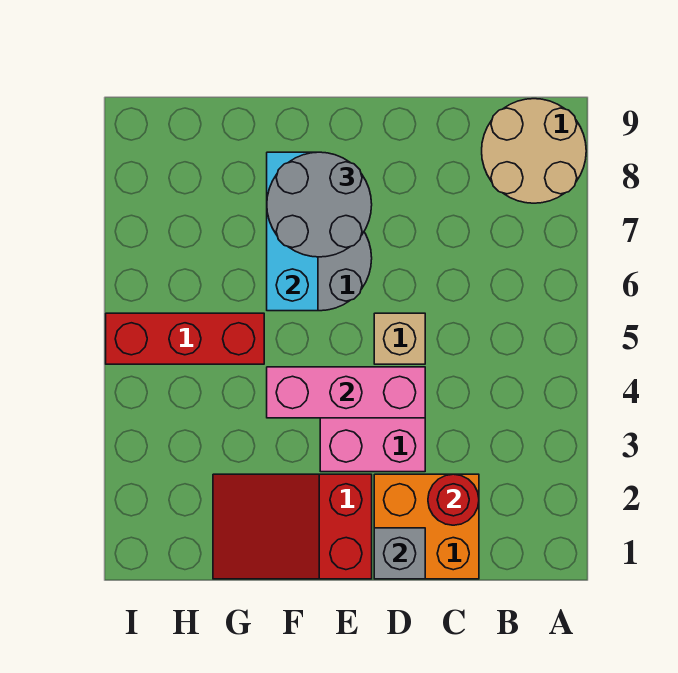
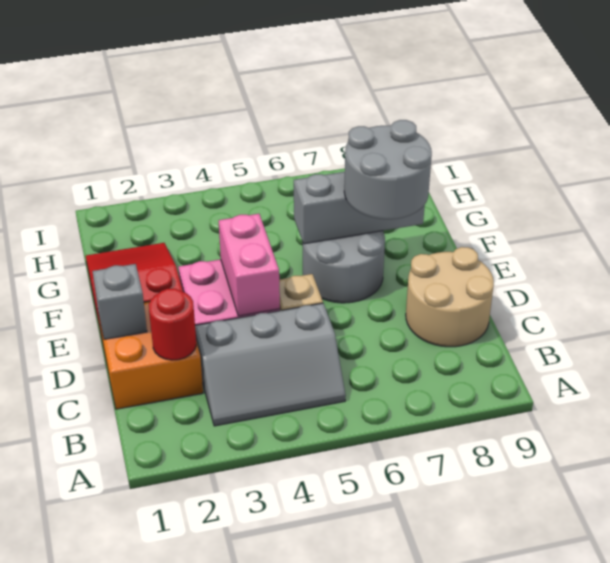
tan round brick A8:B9 level 1 -> tan round brick C8:D9 level 1
none -> grey slope B3:C5 level 1 top C
pink brick D4:F4 level 2 -> pink brick D4:E4 level 2
cyan brick F6:F8 level 2 -> grey brick F6:F8 level 2
red brick G5:I5 level 1 -> none

